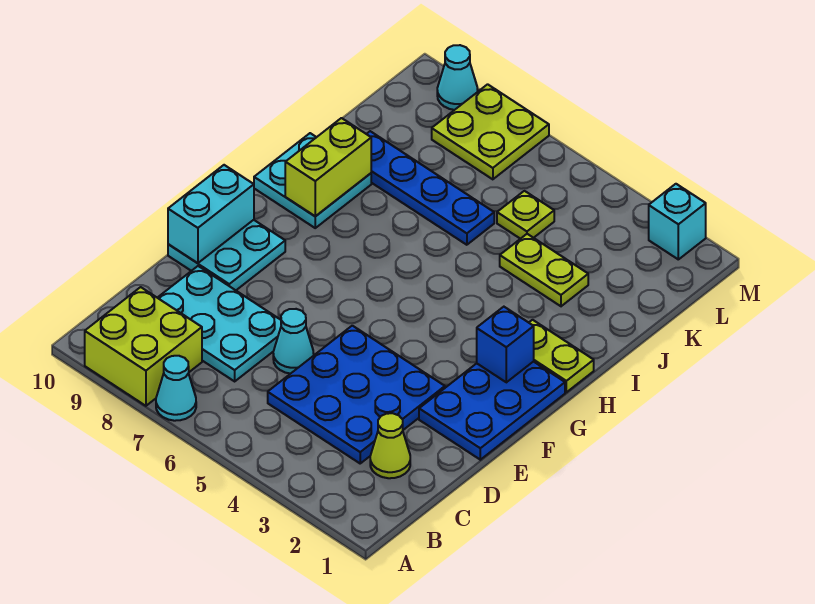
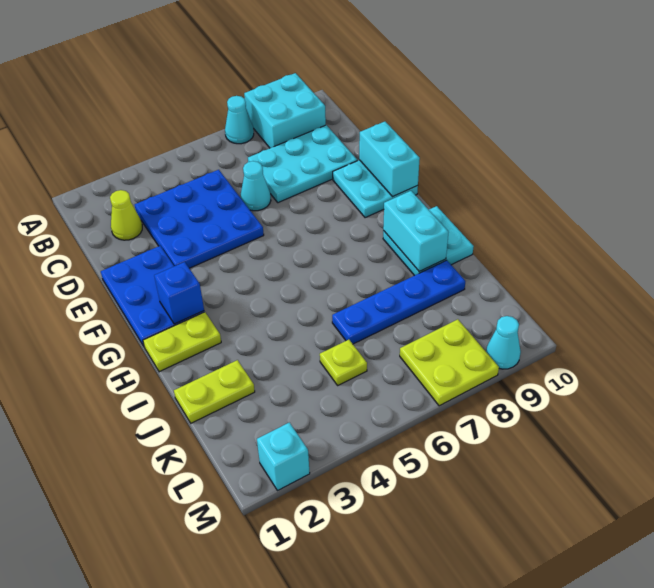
lime brick A8:B9 level 1 -> cyan brick A8:B9 level 1
lime brick H9:I9 level 2 -> cyan brick H9:I9 level 2
lime plate J3:J4 level 1 -> lime plate J1:J2 level 1

